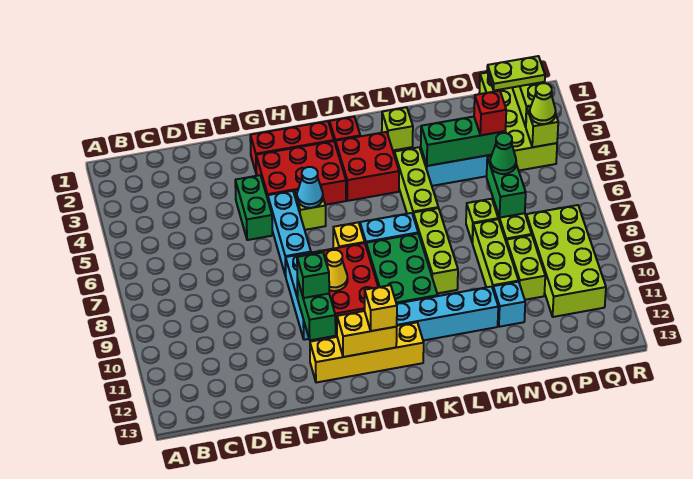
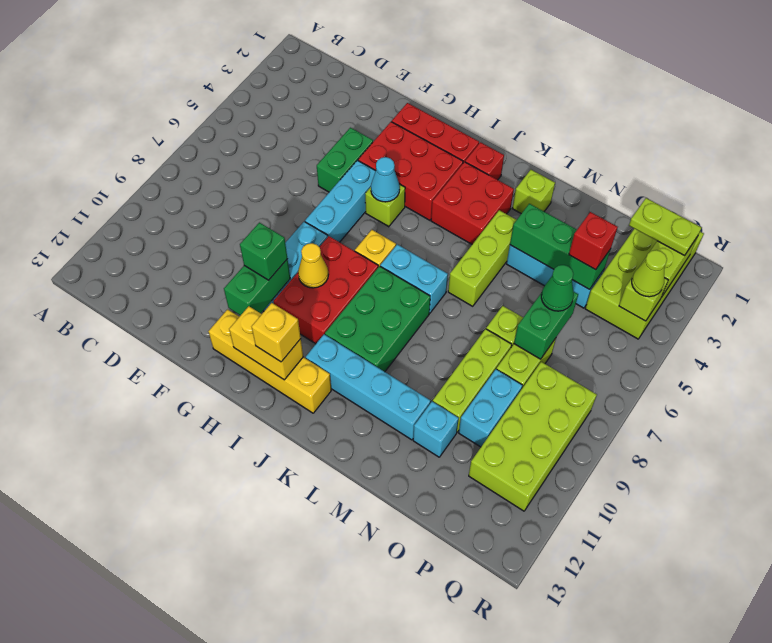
lime brick L7:L9 level 1 -> none
lime brick O9:O10 level 1 -> cyan brick O9:O10 level 1

